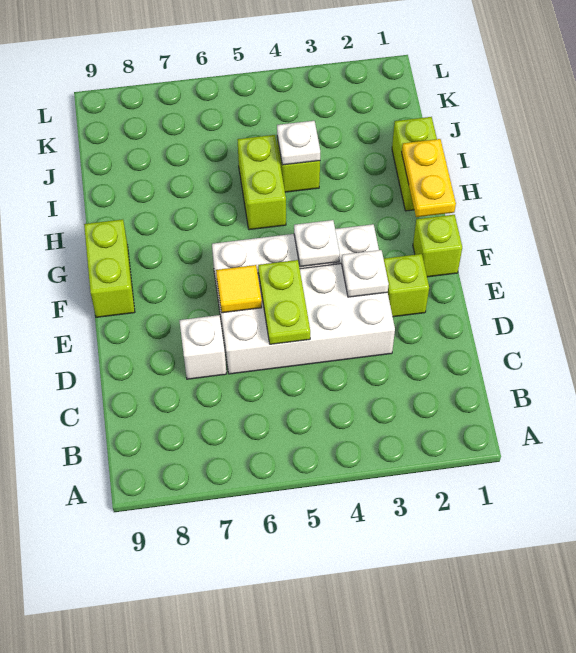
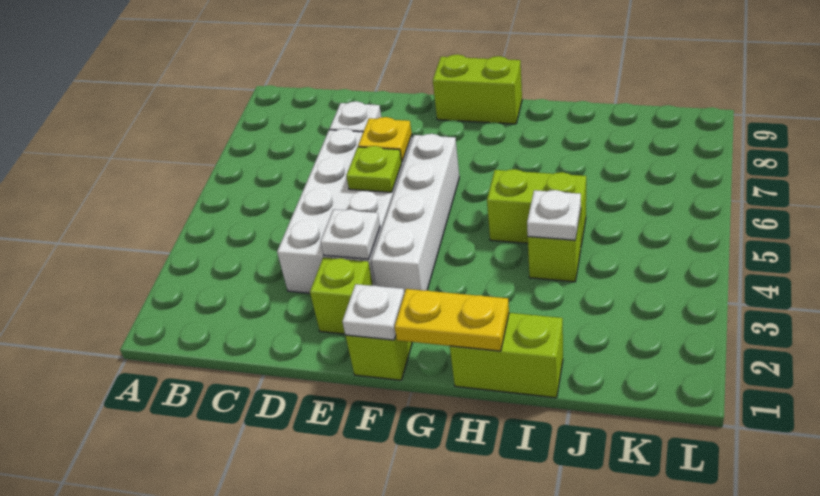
lime plate D5:E5 level 2 -> lime plate E5 level 2
yellow tile E6 level 2 -> yellow plate E6 level 2
white plate F4 level 2 -> white plate F1 level 2

